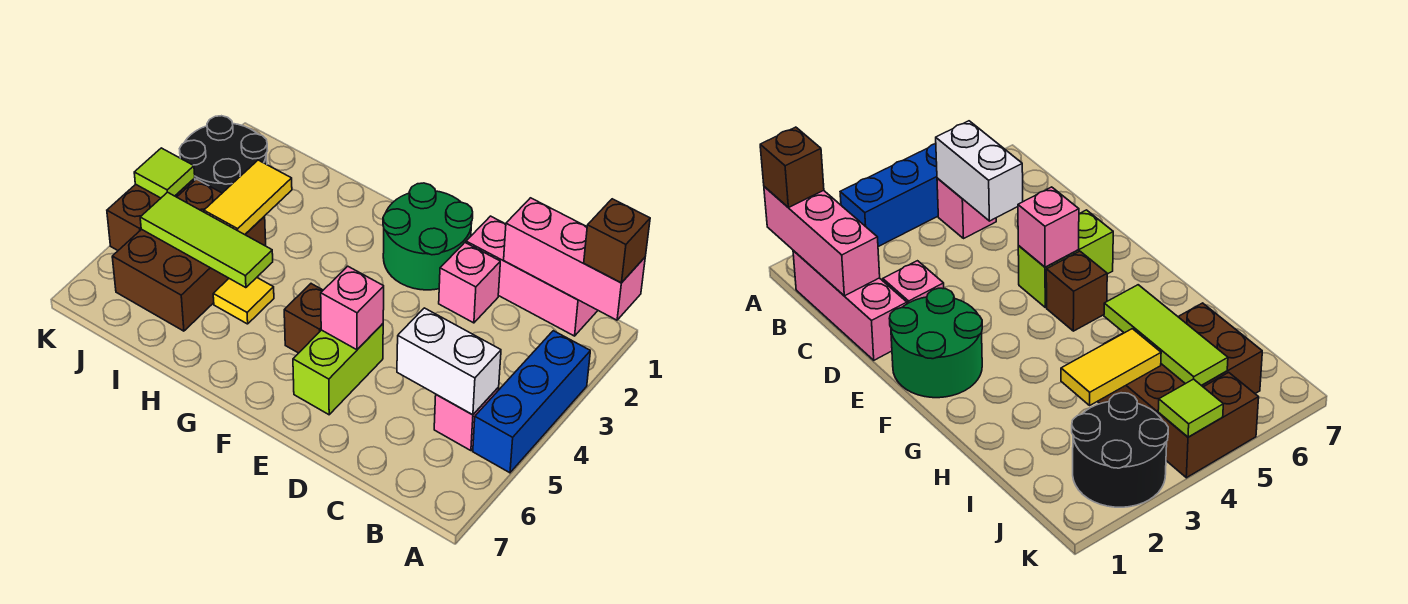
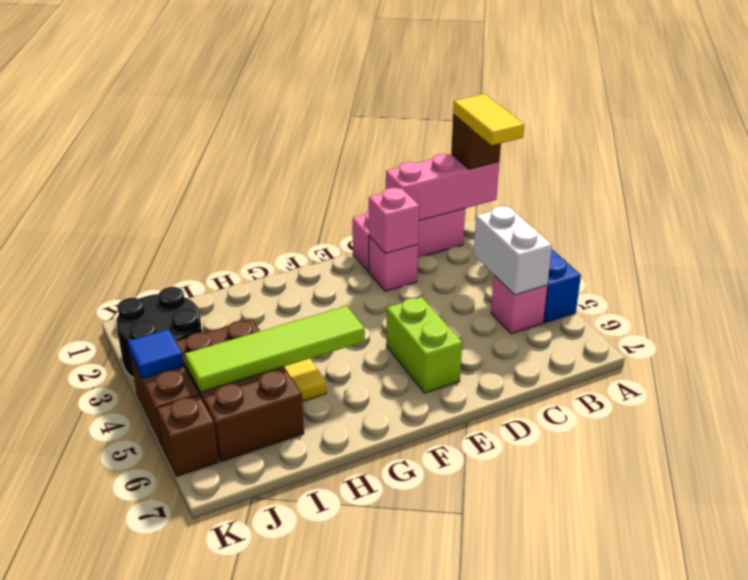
white brick B5:C5 level 2 -> white brick B4:B5 level 2
green round brick E1:F2 level 1 -> none
pink brick E5 level 2 -> pink brick D2 level 2
brown brick F5 level 1 -> brown brick K6 level 1
lime tile H5:J5 level 2 -> lime tile G5:J5 level 2
yellow tile I3:I4 level 2 -> yellow tile A1:A2 level 4
lime tile K4 level 2 -> blue tile K4 level 2

